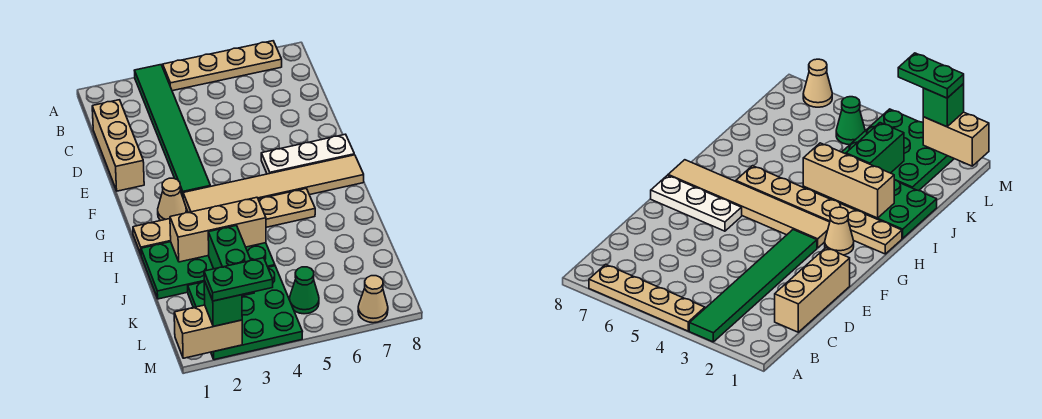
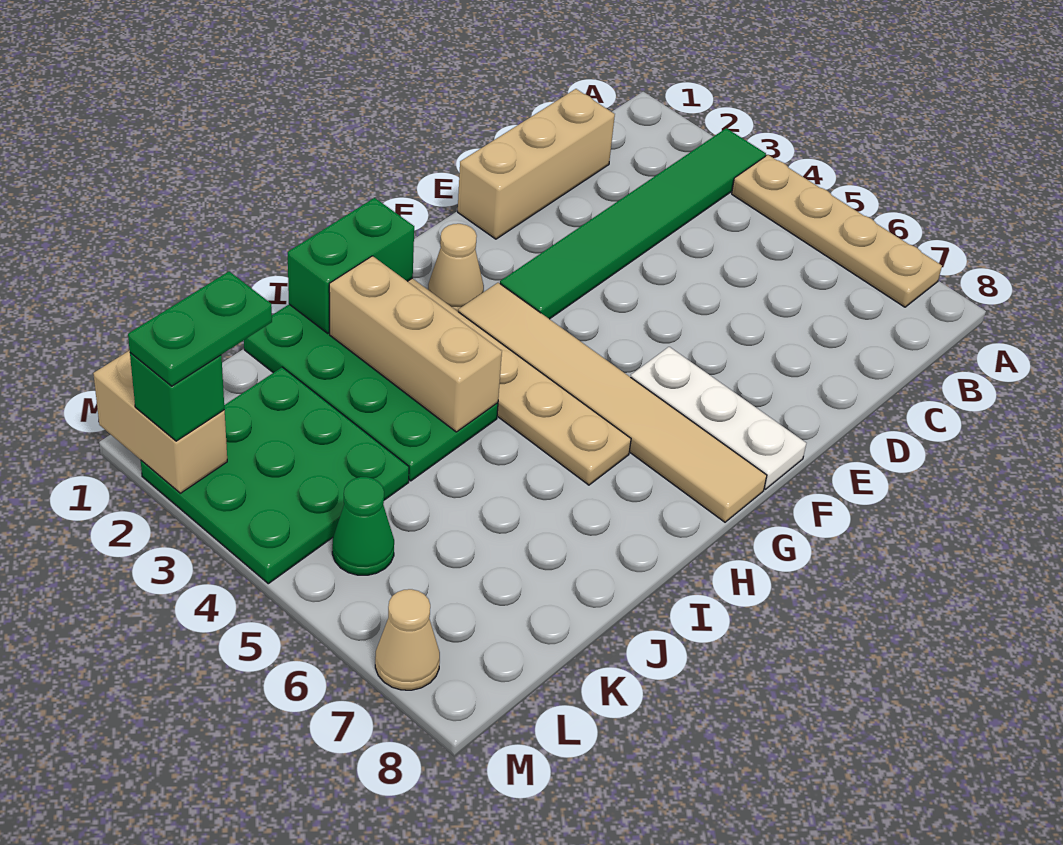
green brick J3:K3 level 2 -> green brick H1:I1 level 2
green plate M2:M3 level 4 -> green plate L2:M2 level 4

